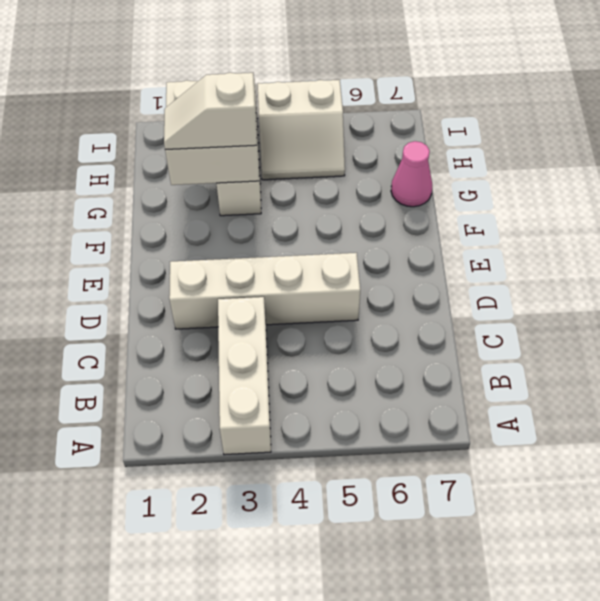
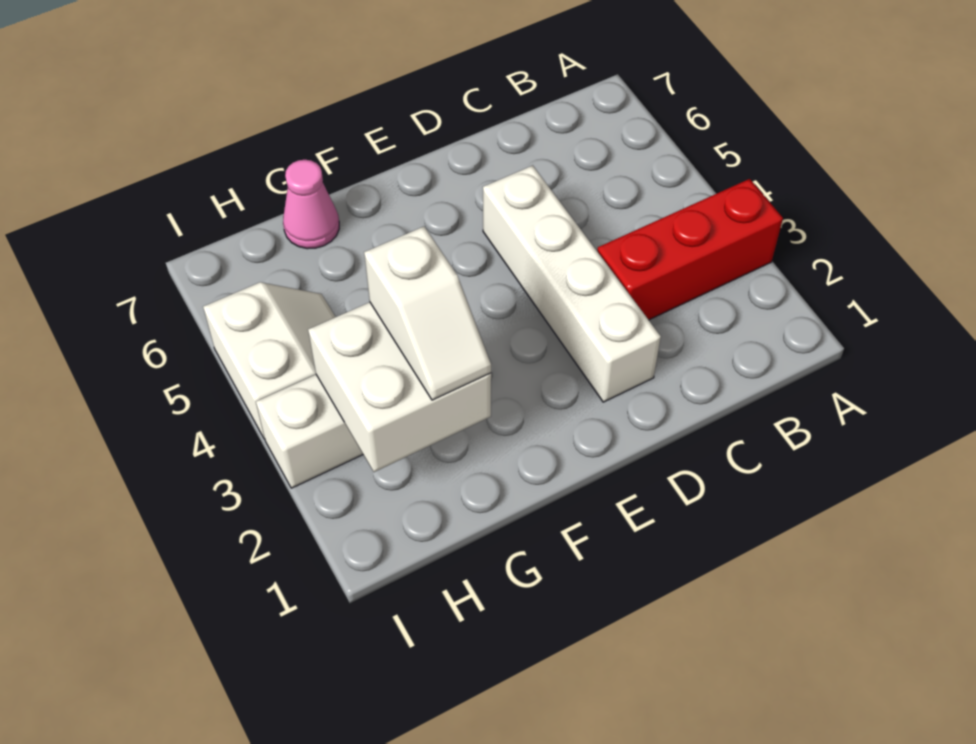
white brick A3:C3 level 1 -> red brick A3:C3 level 1

